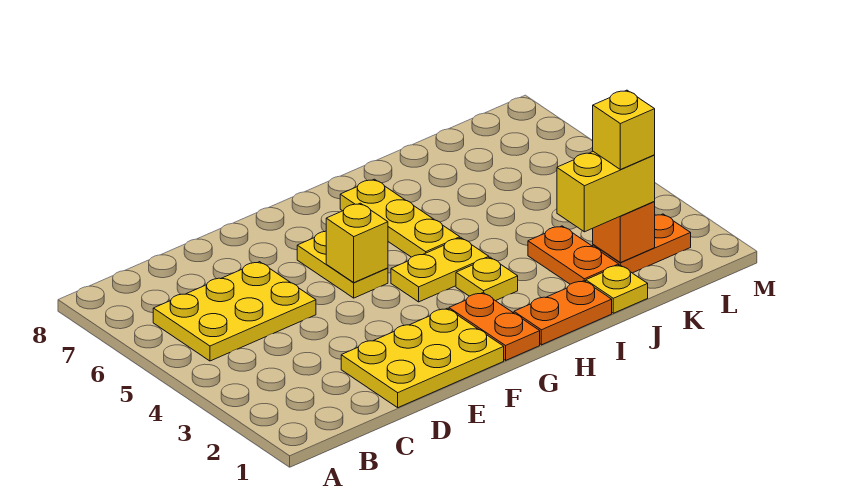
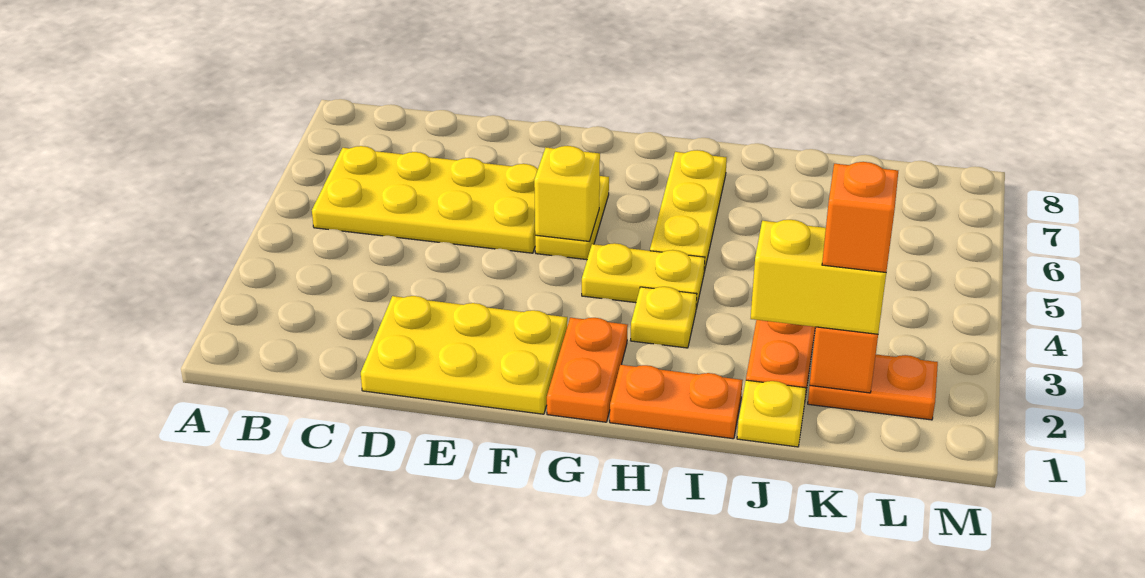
yellow plate B5:D6 level 1 -> yellow plate B5:E6 level 1
yellow brick K2 level 4 -> orange brick K2 level 4

